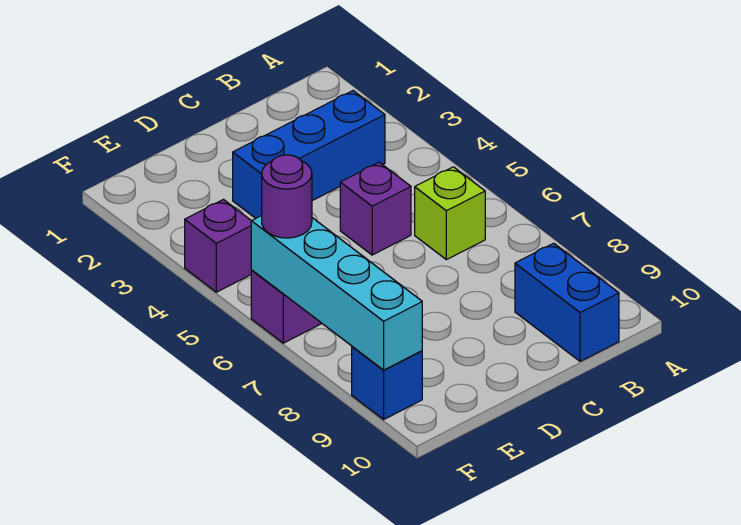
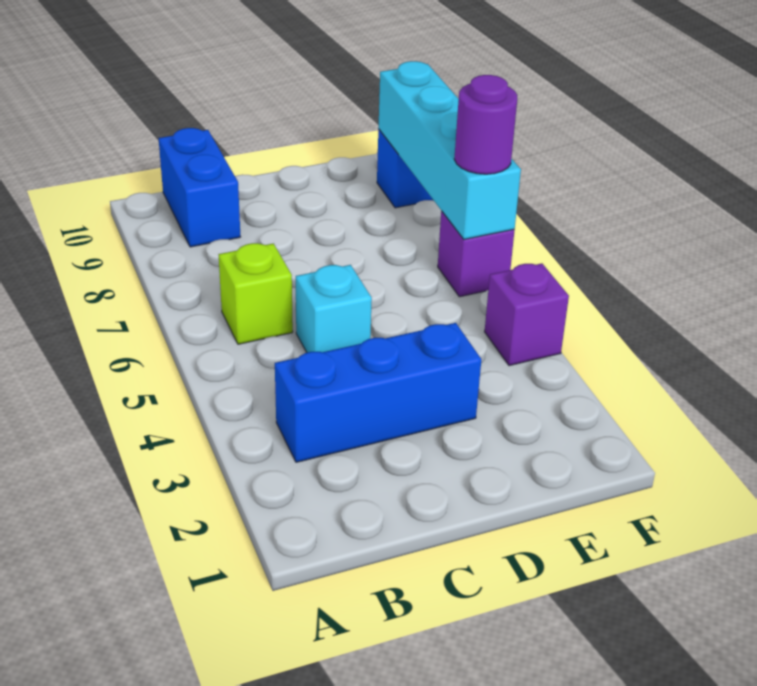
purple brick C5 level 1 -> cyan brick C5 level 1

